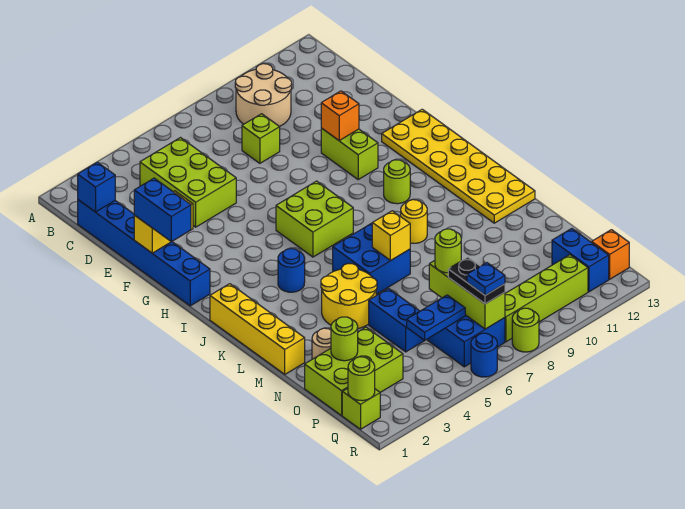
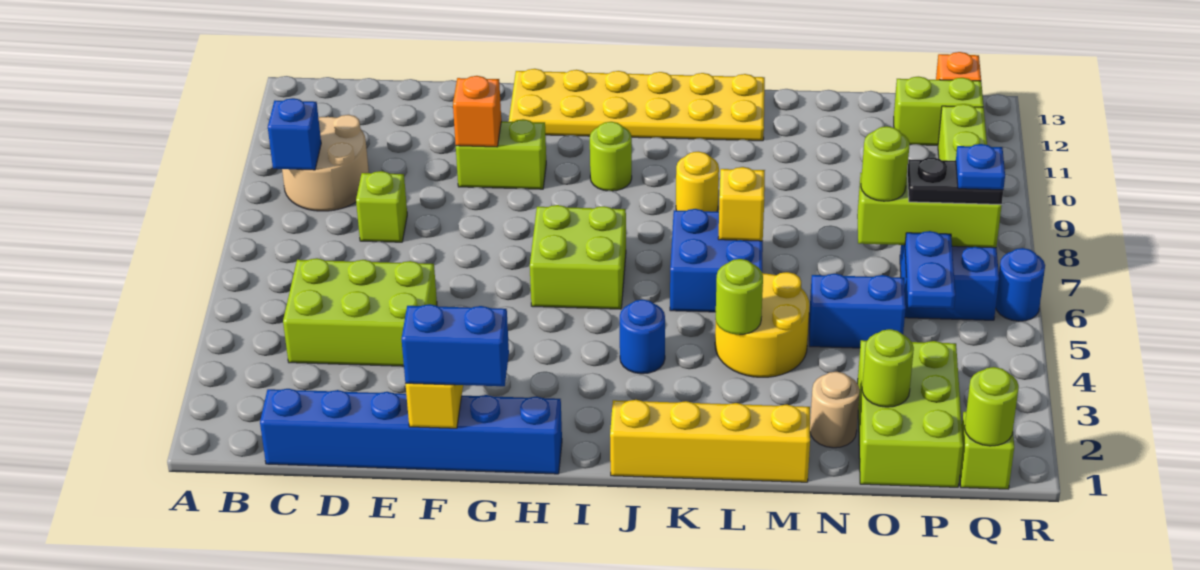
blue brick C1 level 2 -> blue brick B9 level 2
blue brick P12:Q12 level 1 -> lime brick P12:Q12 level 1
lime round brick R8 level 1 -> lime round brick L4 level 2

